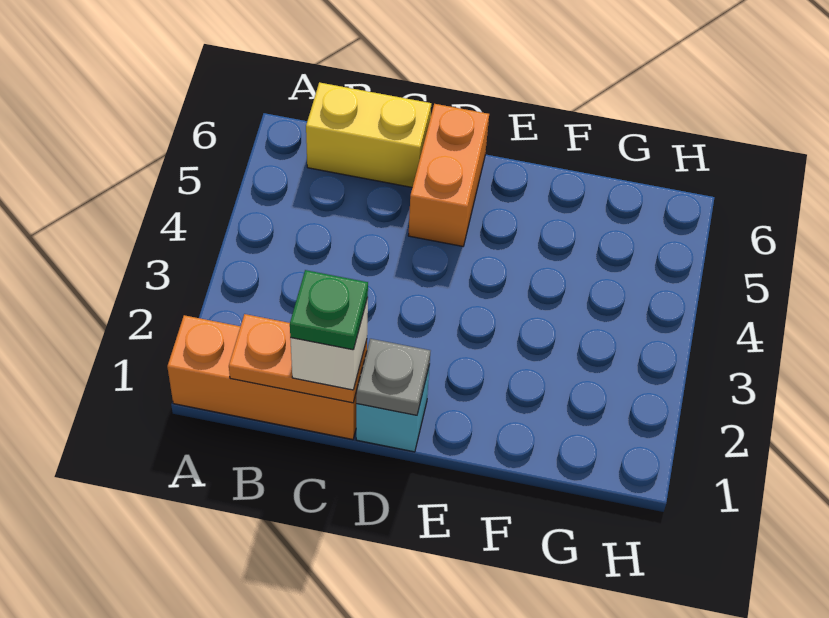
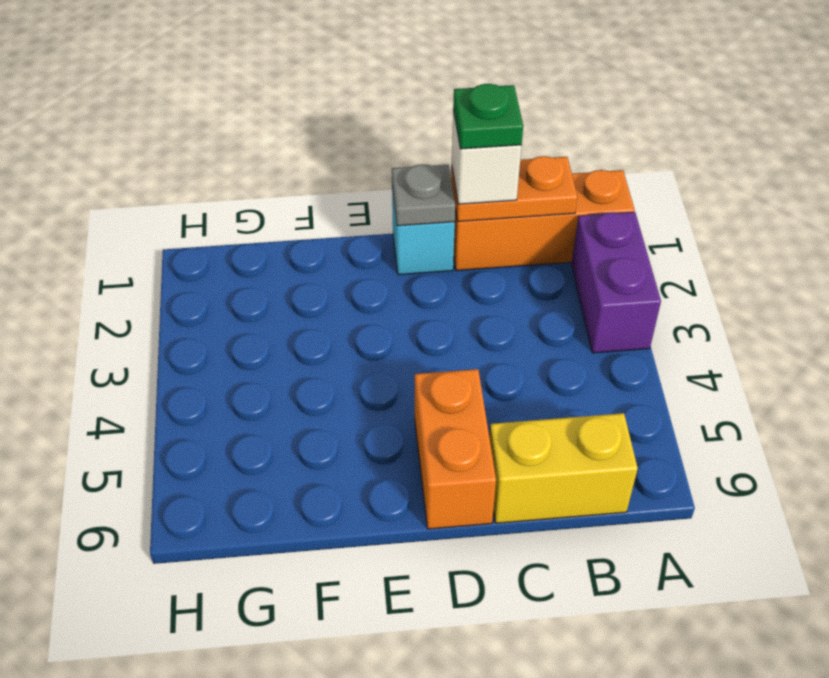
none -> purple brick A2:A3 level 1

